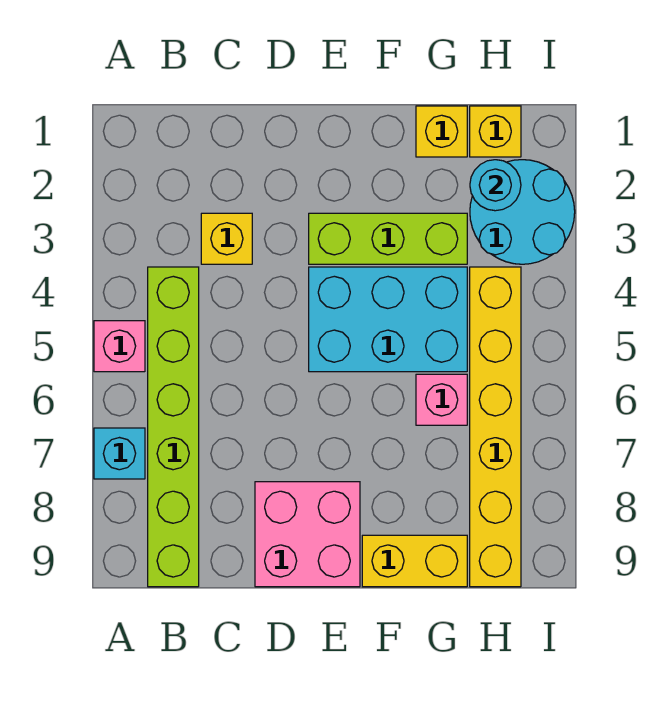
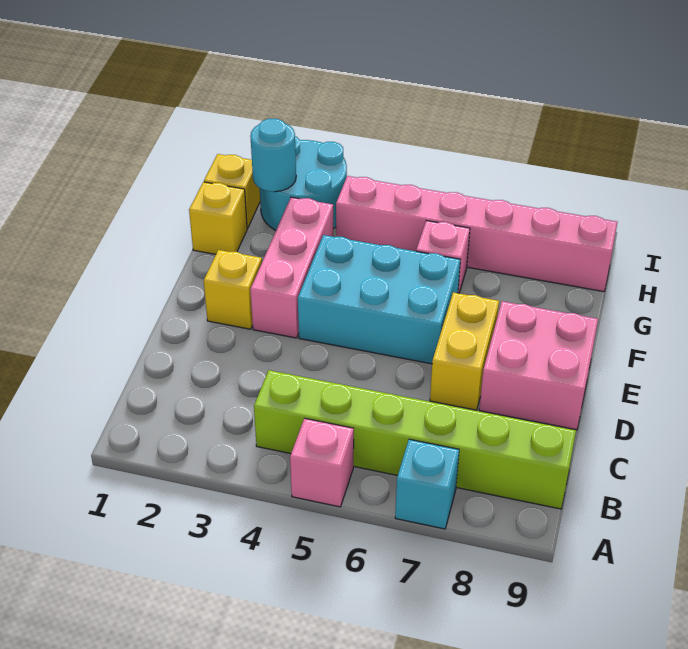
yellow brick C3 level 1 -> yellow brick E2 level 1
lime brick E3:G3 level 1 -> pink brick E3:G3 level 1
cyan brick E4:G5 level 1 -> cyan brick E4:F6 level 1
yellow brick F9:G9 level 1 -> yellow brick D7:E7 level 1
yellow brick H4:H9 level 1 -> pink brick H4:H9 level 1

